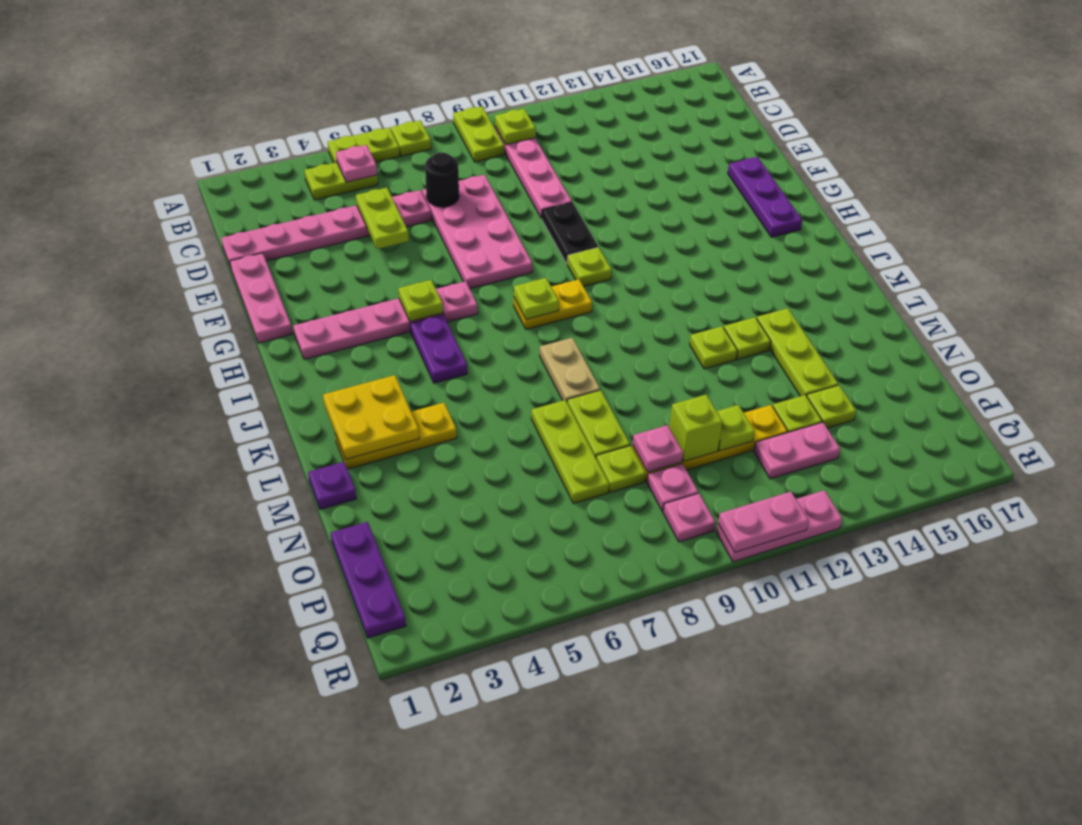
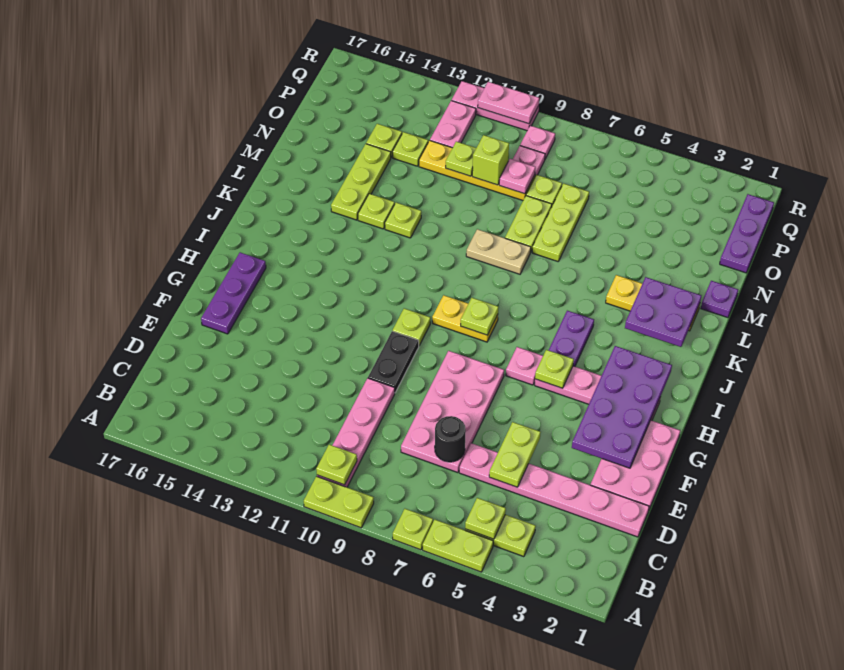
lime plate A9:B9 level 1 -> lime plate A9:A10 level 1
pink plate B5 level 2 -> lime plate B5 level 2
pink plate E1:G1 level 1 -> pink plate E1:G2 level 1
none -> purple plate F2:I3 level 2
yellow plate K2:L3 level 2 -> purple plate K2:L3 level 2
tan plate K8:L8 level 1 -> tan plate L8:L9 level 1
pink plate P12:P13 level 1 -> pink plate P12:Q12 level 1

